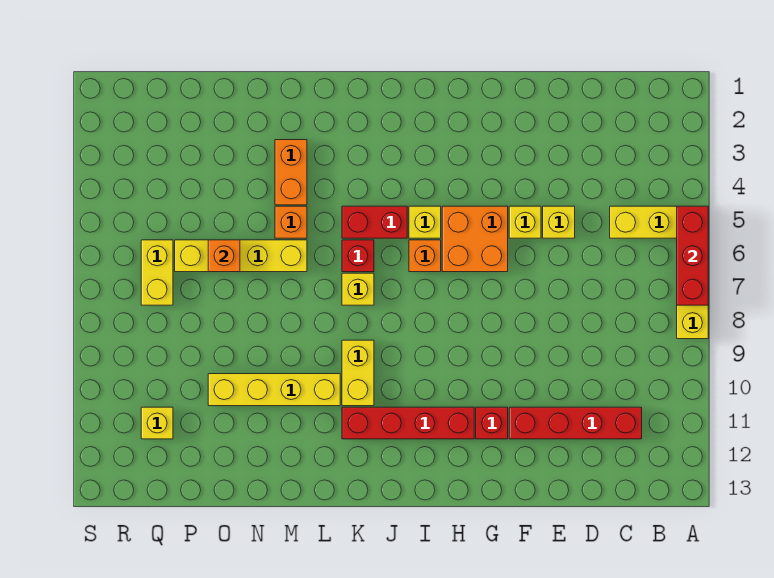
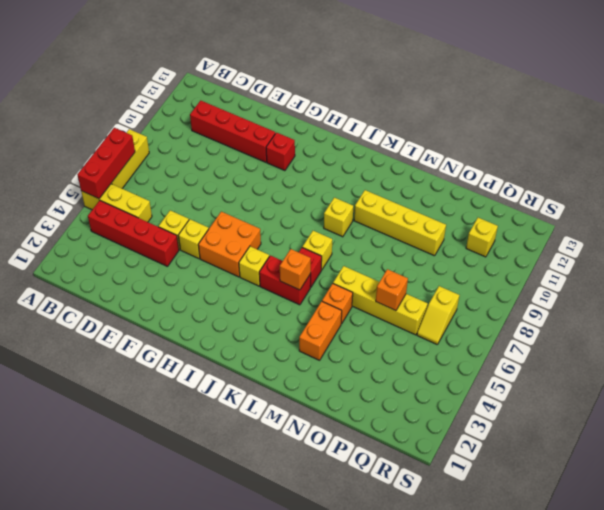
red brick H11:K11 level 1 -> red brick B4:E4 level 1
orange brick I6 level 1 -> orange brick K5 level 2
yellow brick K9:K10 level 1 -> yellow brick K9 level 1
yellow brick Q6:Q7 level 1 -> yellow slope Q6:Q7 level 1 top 7

